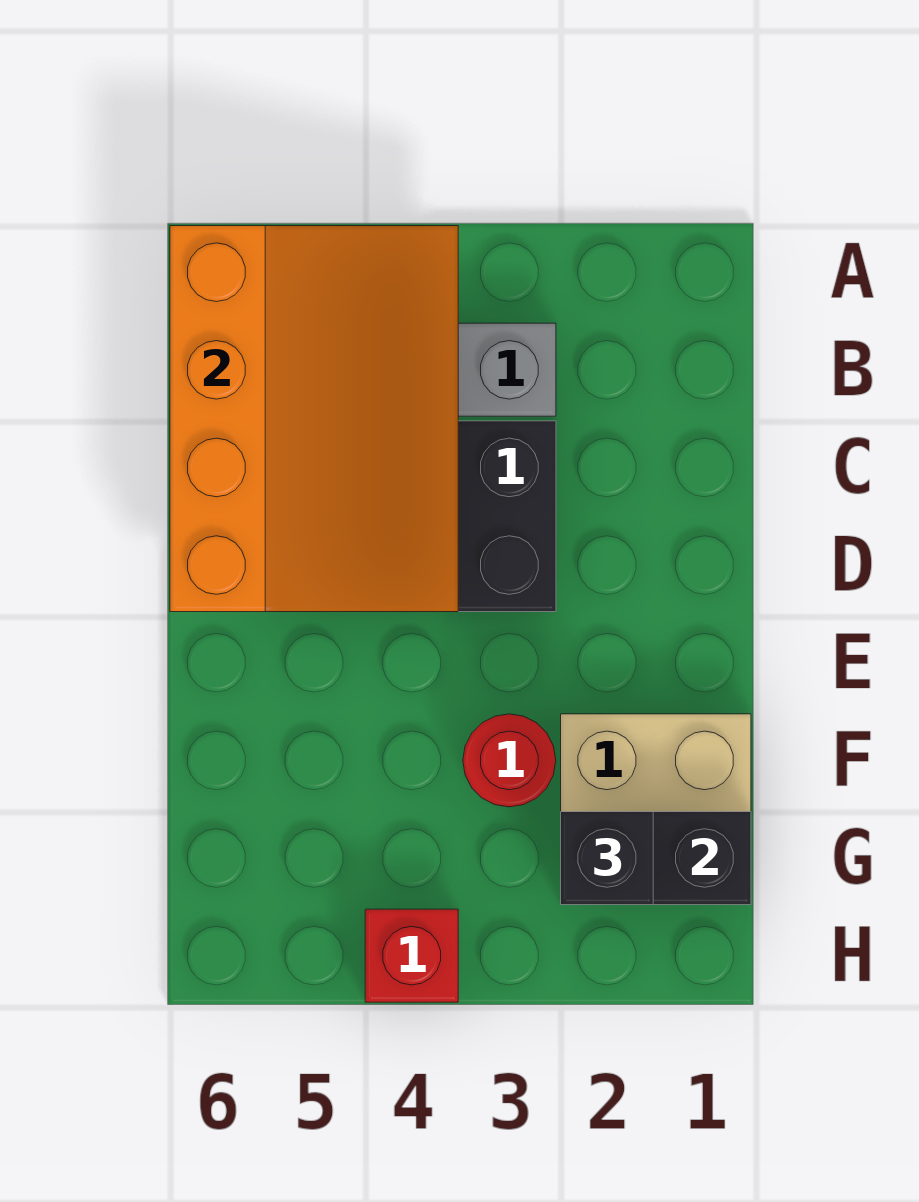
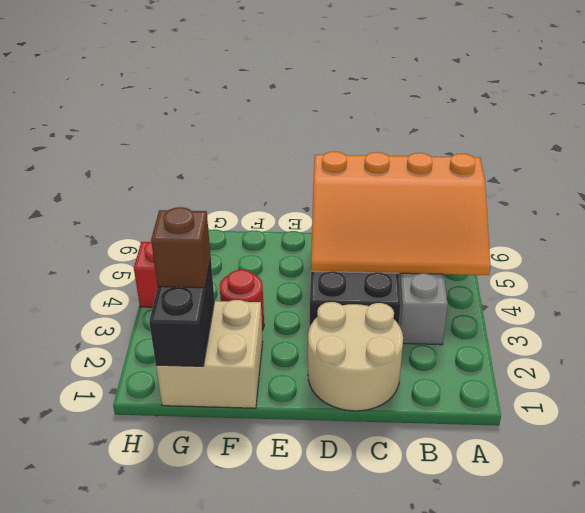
none -> tan round brick C1:D2 level 1
black brick G2 level 3 -> brown brick G2 level 3

